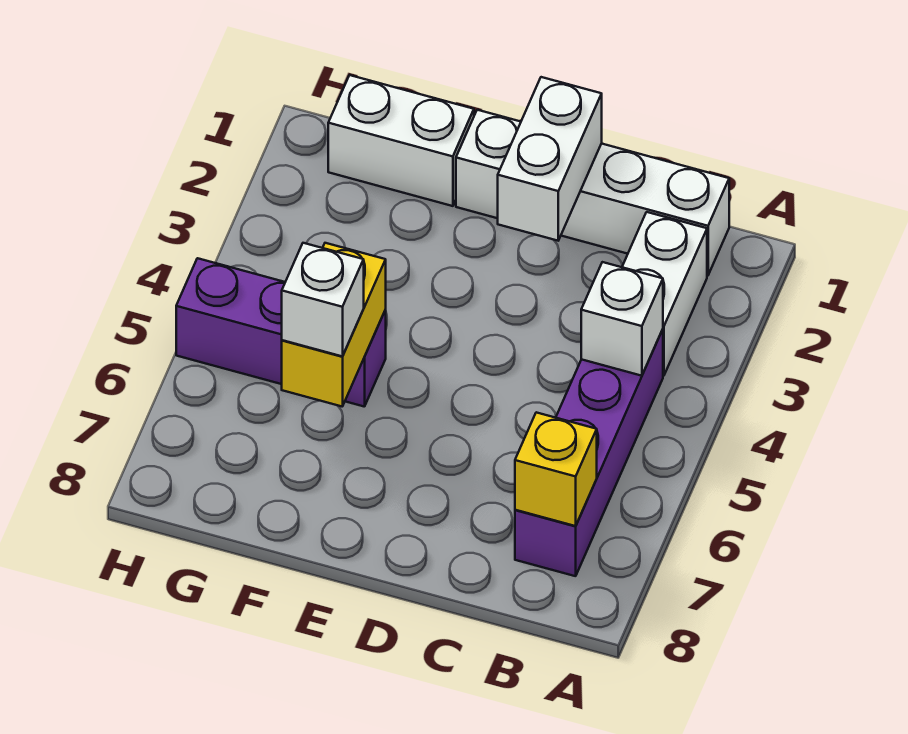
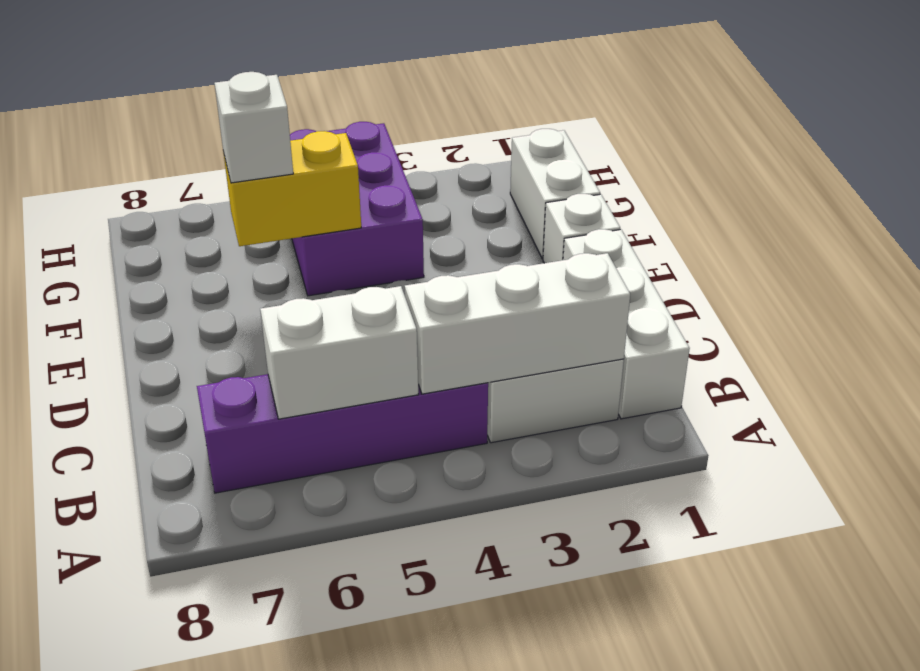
white brick B4 level 2 -> white brick B2:B4 level 2
yellow brick B7 level 2 -> none
white brick D1:D2 level 2 -> white brick B5:B6 level 2
purple brick F5:H5 level 1 -> purple brick F4:H5 level 1

